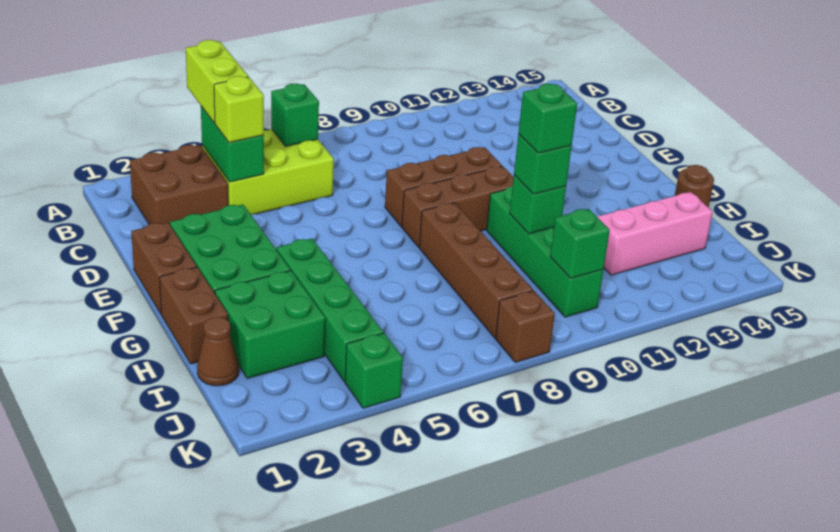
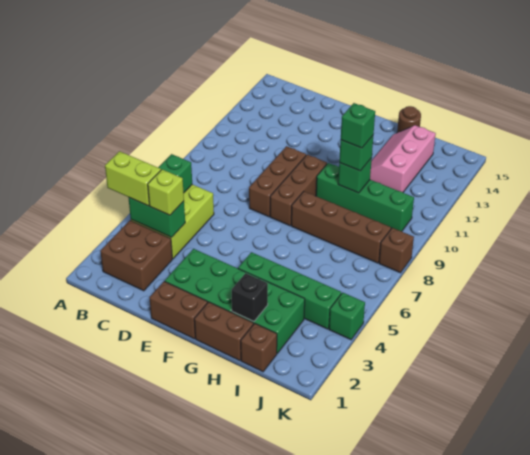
none -> black brick H2 level 2
brown cone I1 level 1 -> brown brick I1 level 1
green brick J10 level 2 -> none

